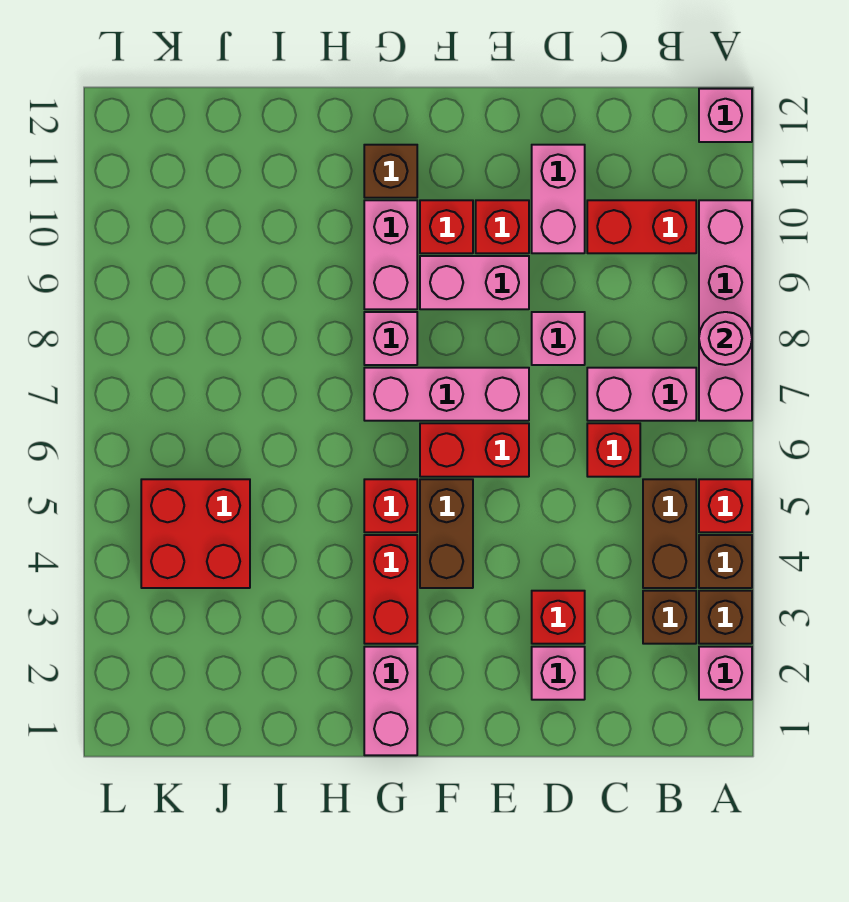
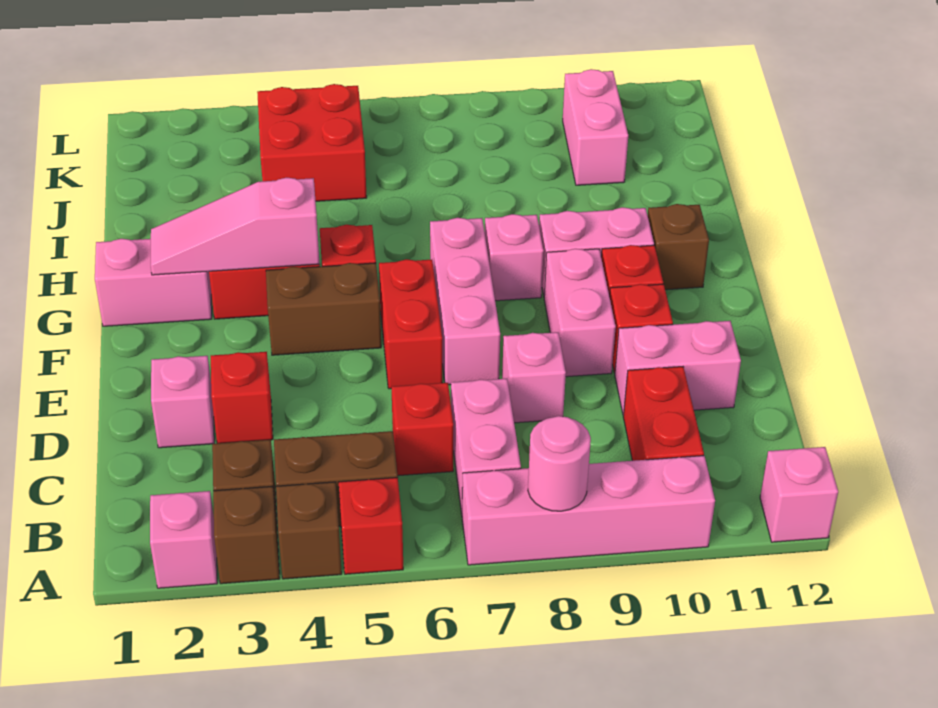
none -> pink slope G2:G4 level 2 top 4
none -> pink brick J10:K10 level 1

